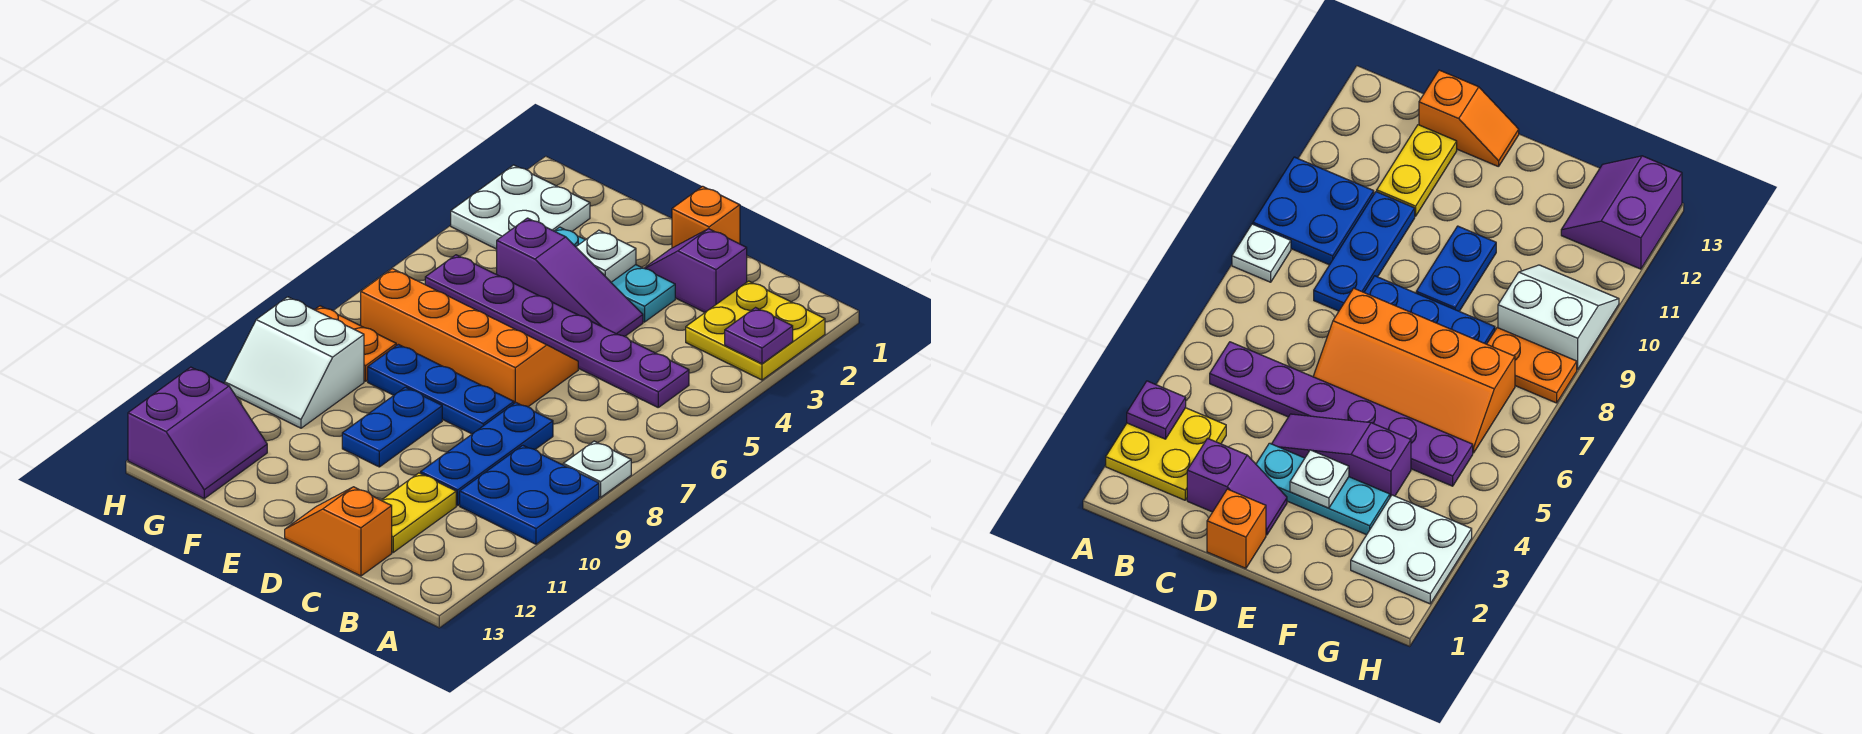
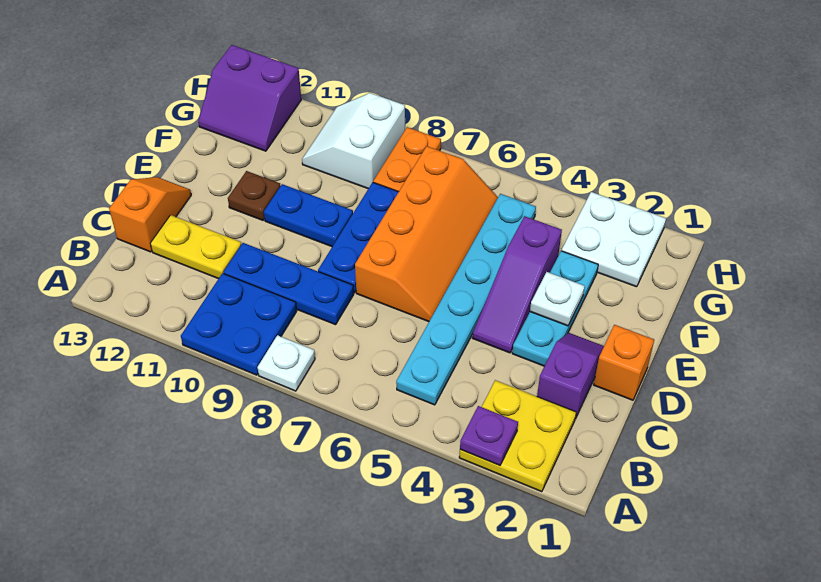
purple plate B5:G5 level 1 -> cyan plate B5:G5 level 1
none -> brown plate E11 level 1

